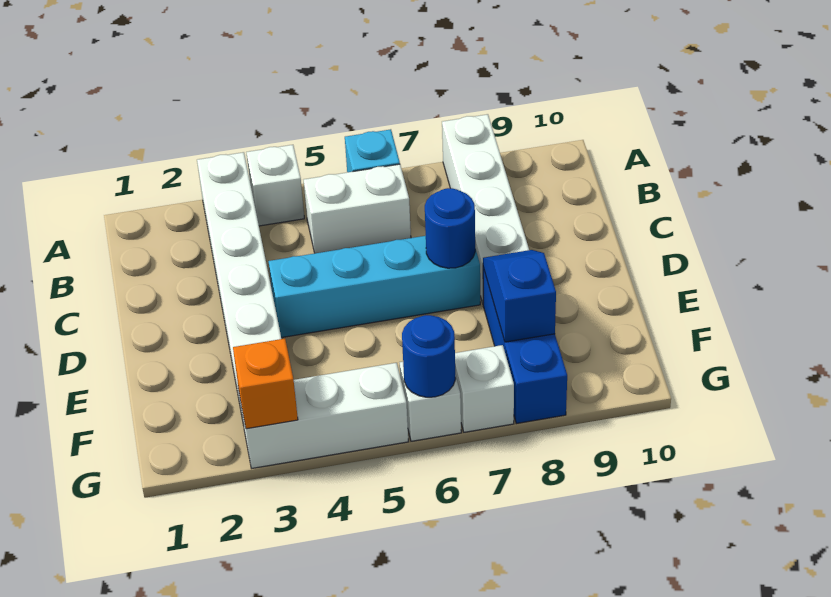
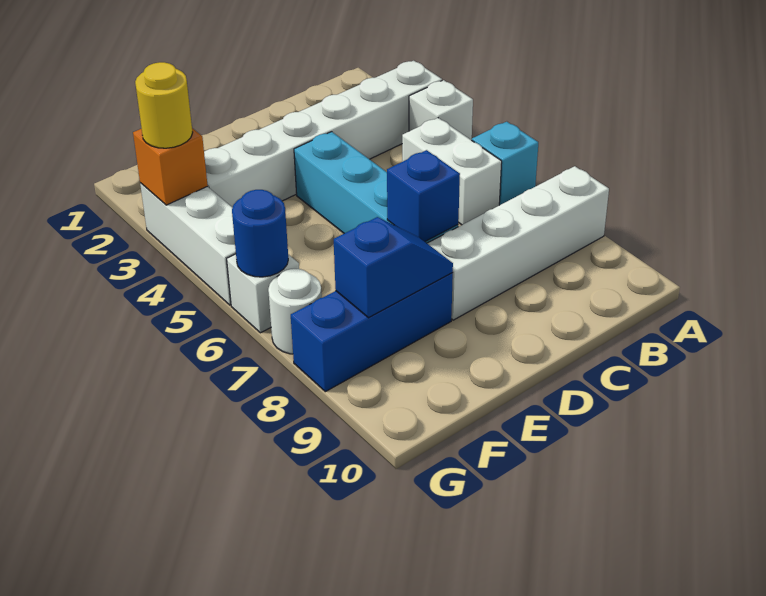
blue round brick D7 level 2 -> blue brick D7 level 2
none -> yellow round brick G3 level 3
white brick G7 level 1 -> white round brick G7 level 1

